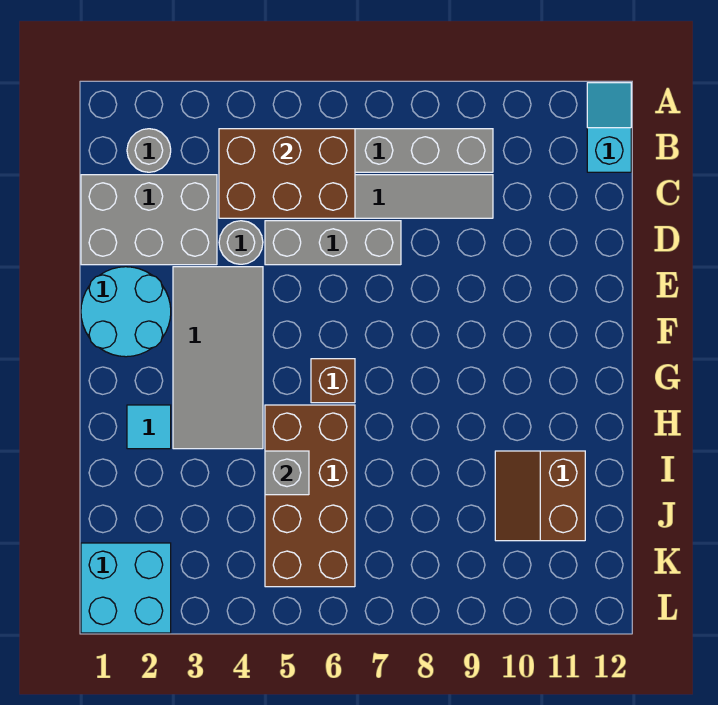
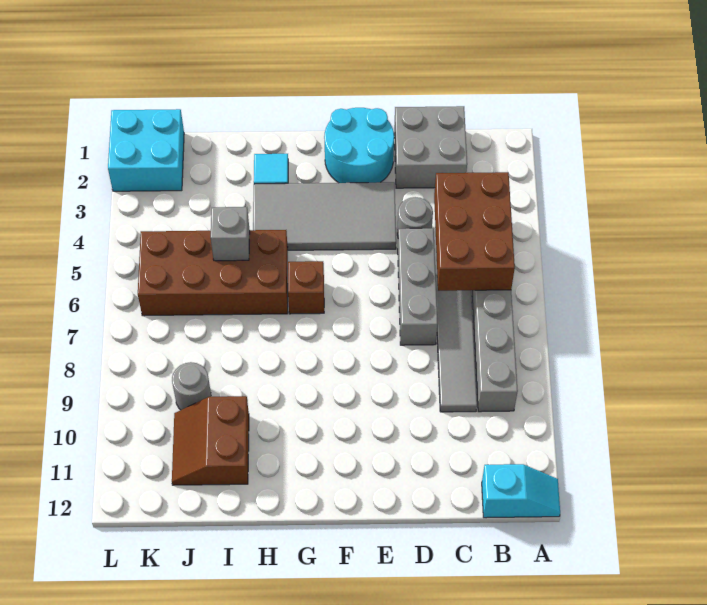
grey round brick B2 level 1 -> grey round brick J9 level 1
grey brick C1:D3 level 1 -> grey brick C1:D2 level 1
brown slope I10:J11 level 1 top 11 -> brown slope I10:J11 level 1 top I

